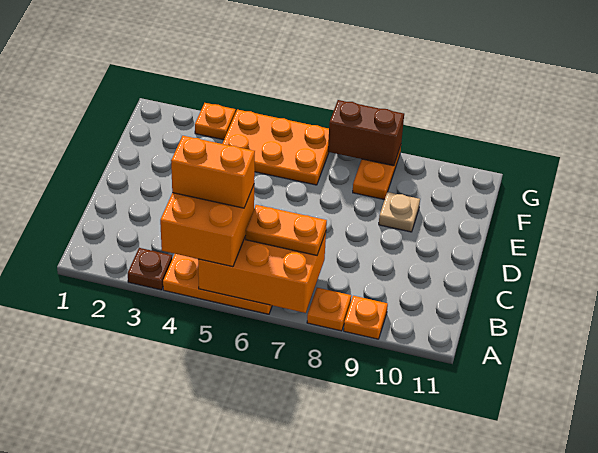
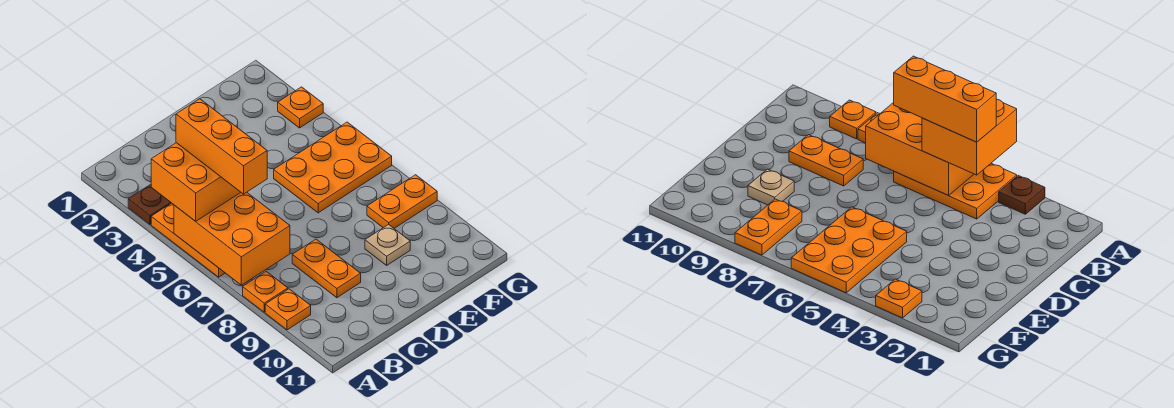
orange brick B4:B5 level 4 -> orange brick B4:B6 level 4
orange plate B6:B7 level 3 -> orange plate C8:C9 level 1
orange plate F4:G6 level 1 -> orange plate E5:G6 level 1
brown brick G7:G8 level 2 -> none

